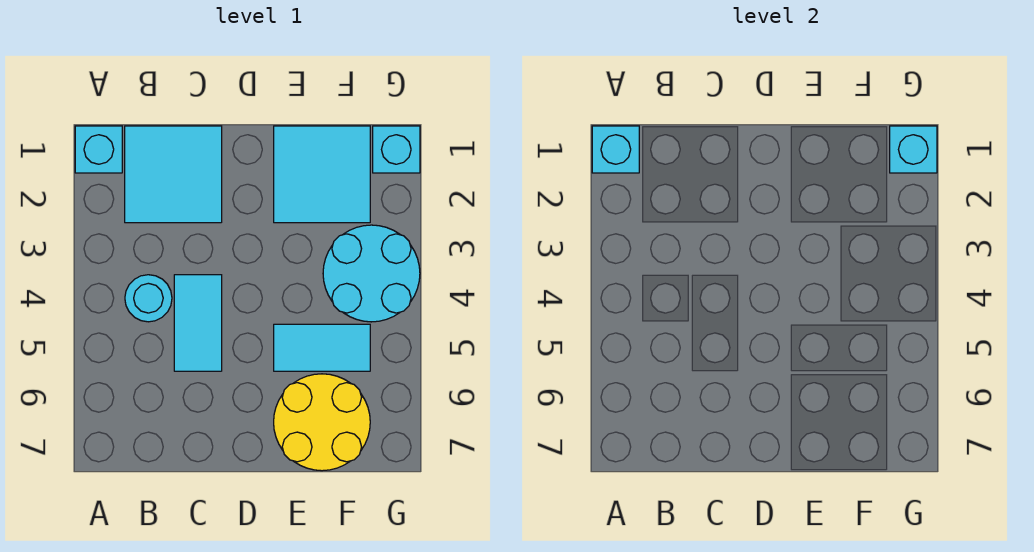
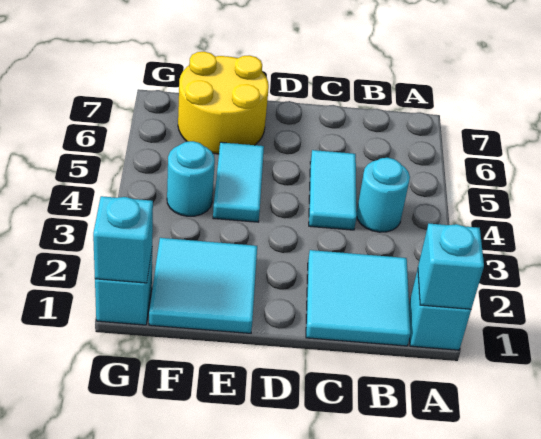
cyan tile E5:F5 level 1 -> cyan tile E4:E5 level 1
cyan round brick F3:G4 level 1 -> cyan round brick F4 level 1

